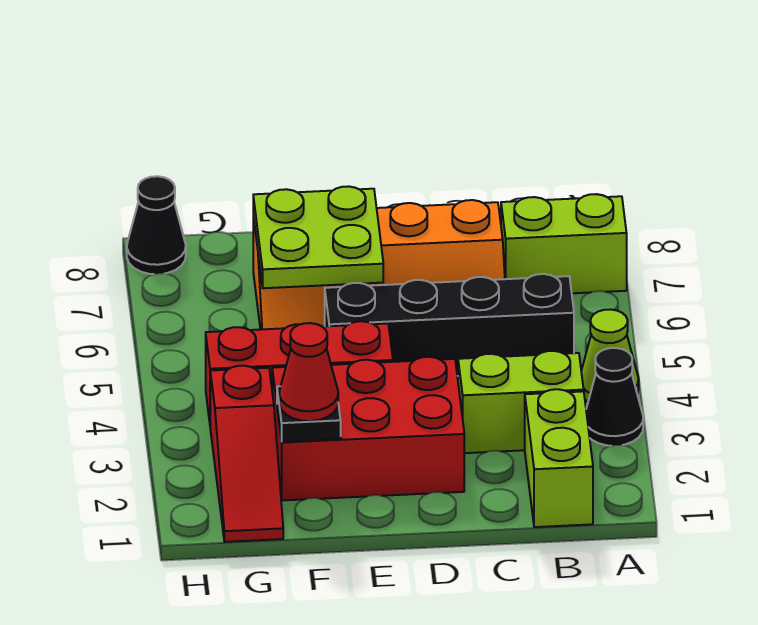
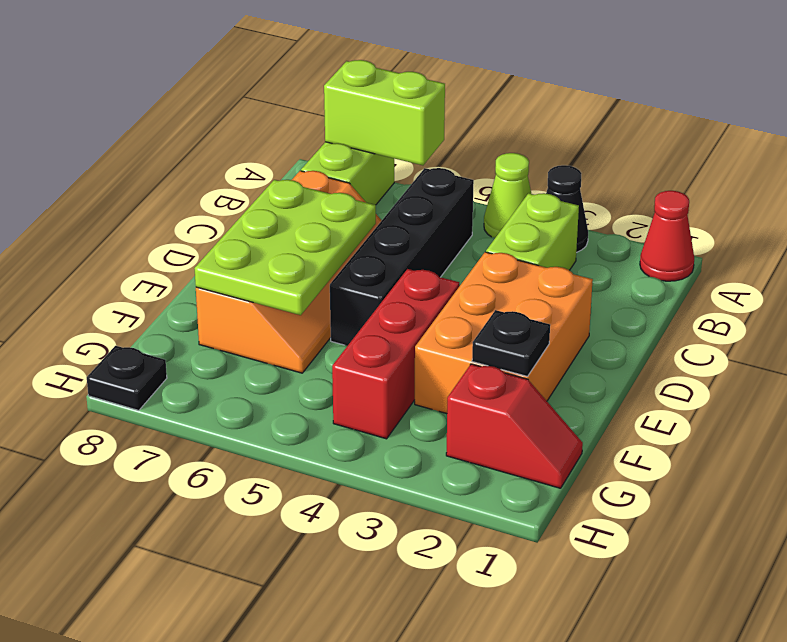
lime brick B1:B2 level 1 -> lime brick A6:A7 level 2
red brick D2:F3 level 1 -> orange brick D2:F3 level 1
lime plate E6:F7 level 2 -> lime plate D6:F7 level 2
red cone F2 level 3 -> red cone A1 level 1
red slope G1:G3 level 1 top 3 -> red slope G1:G2 level 1 top 2
black cone H8 level 1 -> black plate H8 level 1

